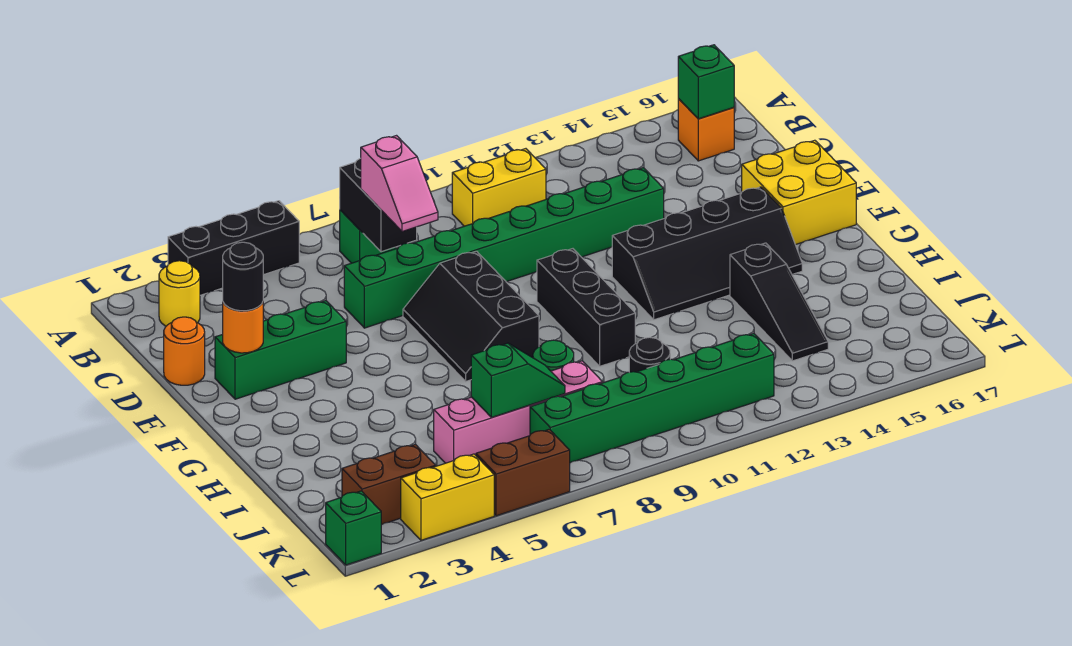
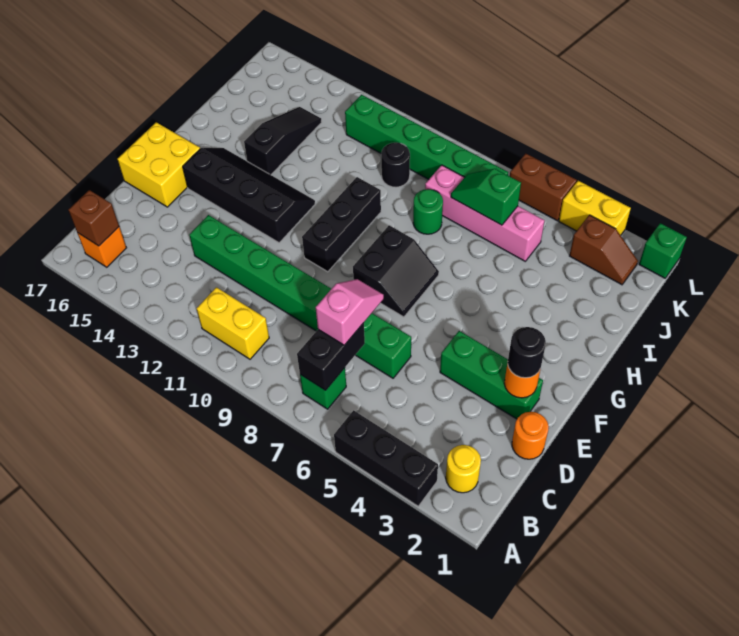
green brick B16 level 2 -> brown brick B16 level 2
black slope E7:G8 level 1 top 8 -> black slope F7:G8 level 1 top 8
brown brick K2:K3 level 1 -> brown slope K2:K3 level 1 top 3

